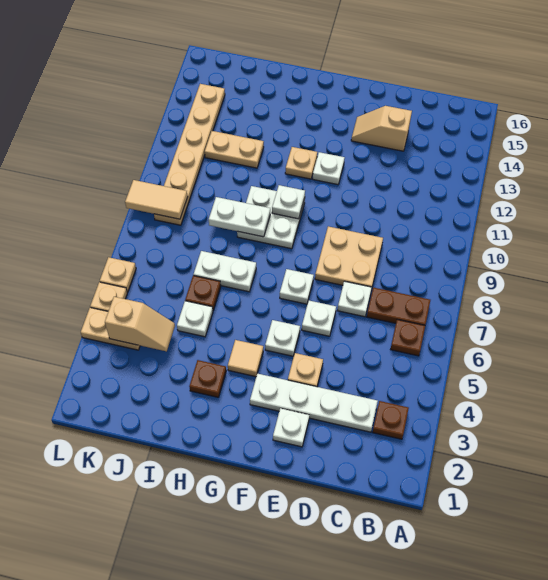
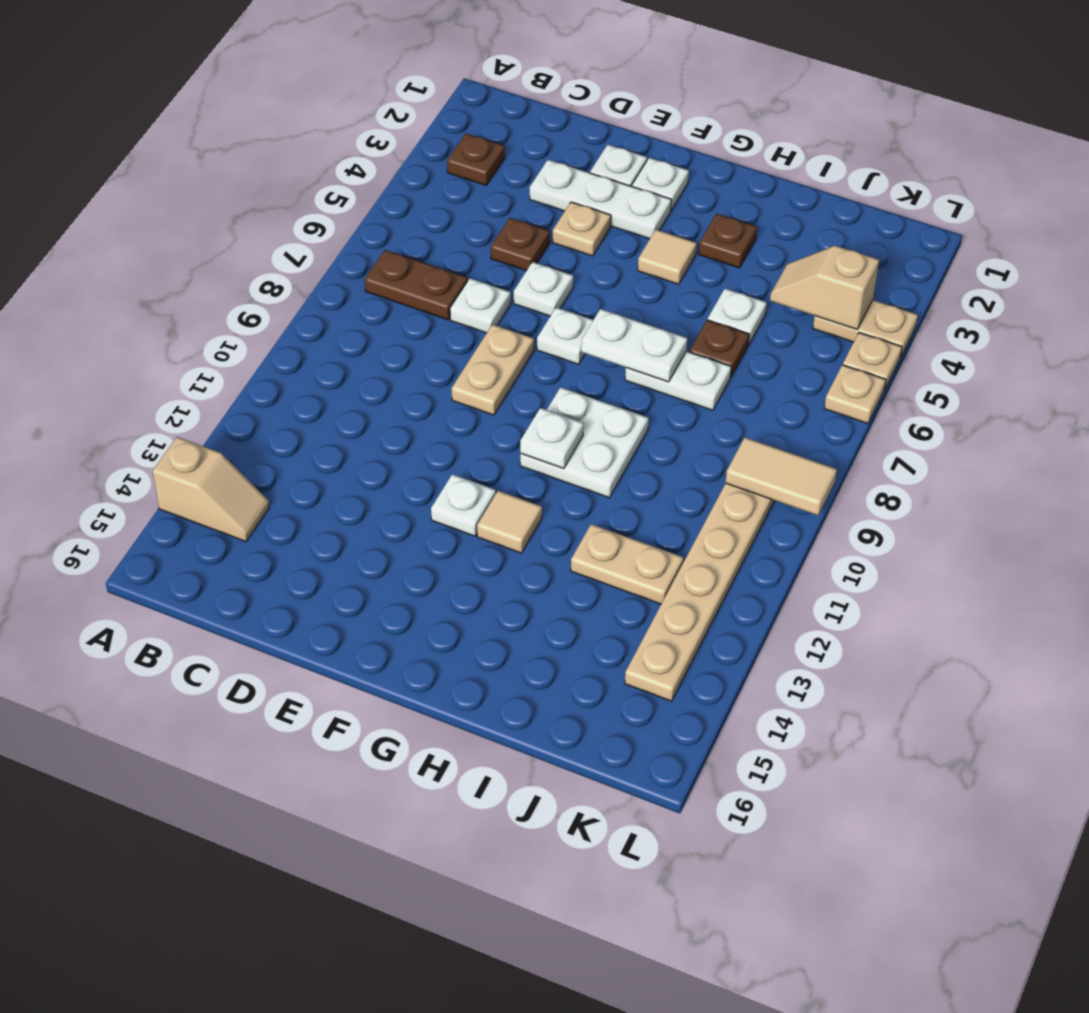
brown plate B6 level 1 -> brown plate D5 level 1
white plate C3:F3 level 1 -> white plate D3:F3 level 1
tan plate D8:E9 level 1 -> tan plate E8:E9 level 1
tan slope D14:E14 level 1 top D -> tan slope A14:B14 level 1 top A
white plate F5 level 1 -> white plate F2 level 1
tan plate G12 level 1 -> tan tile G12 level 1
white plate H9:I9 level 2 -> white plate G7:H7 level 2

